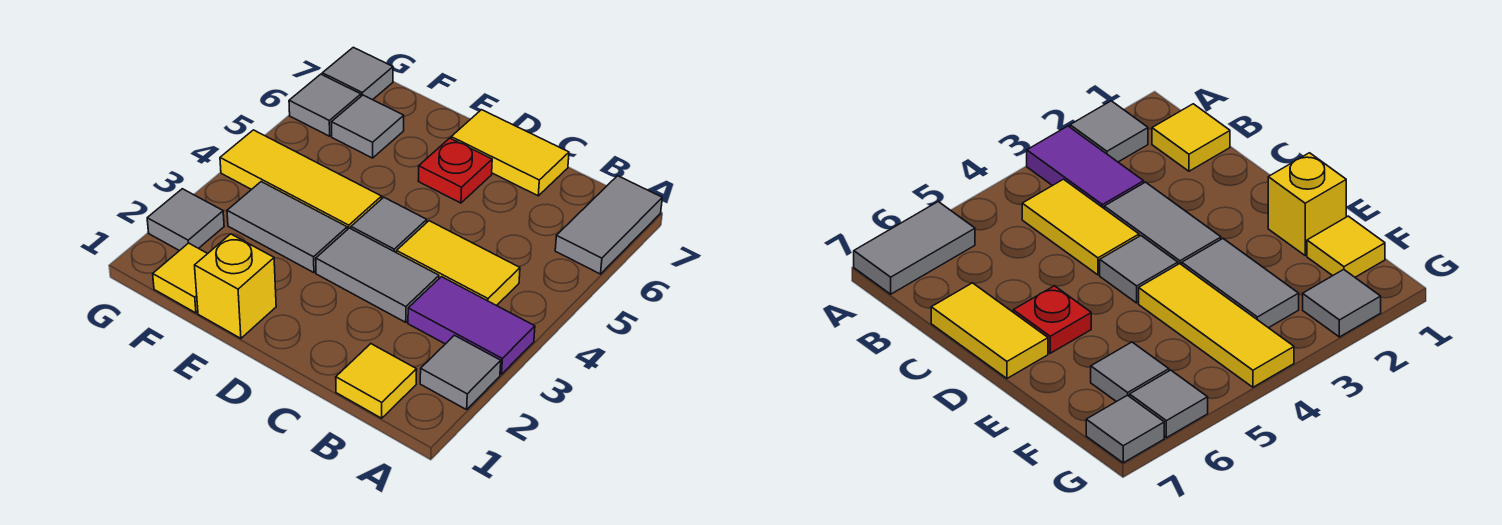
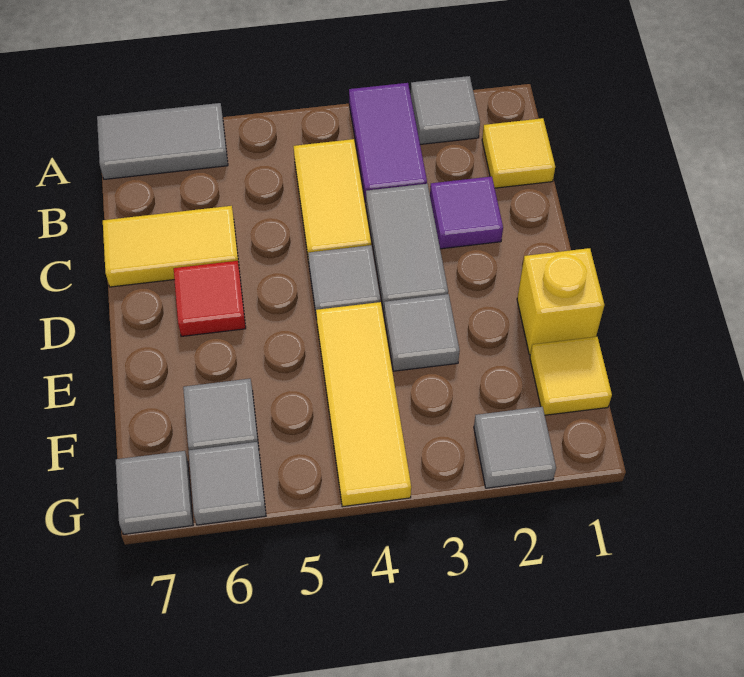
none -> purple tile C2 level 1
yellow tile C7:D7 level 1 -> yellow tile C6:C7 level 1
red plate D6 level 1 -> red tile D6 level 1
grey tile E3:F3 level 1 -> grey tile E3 level 1

